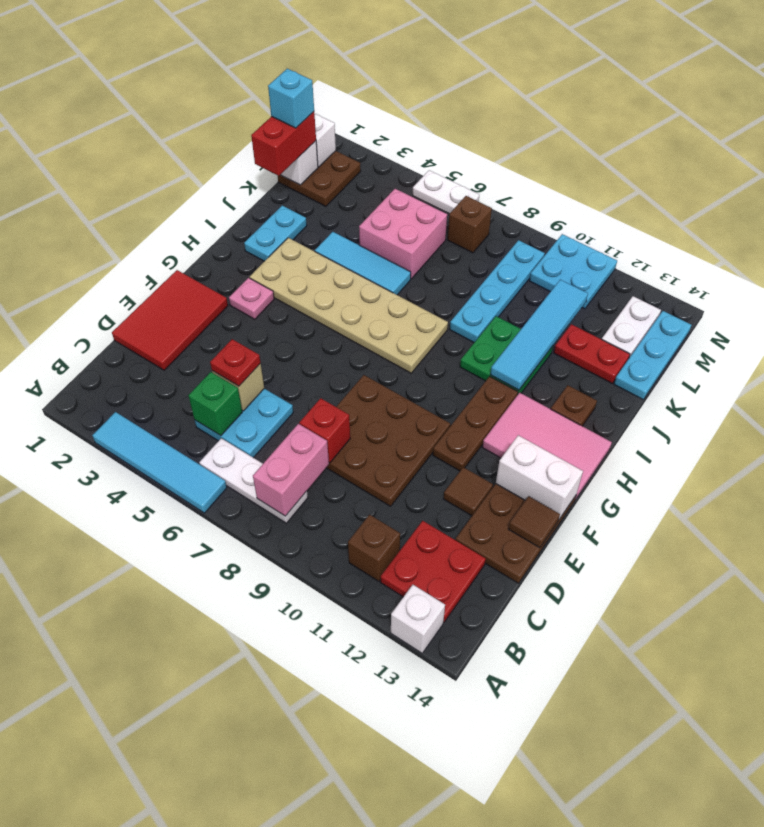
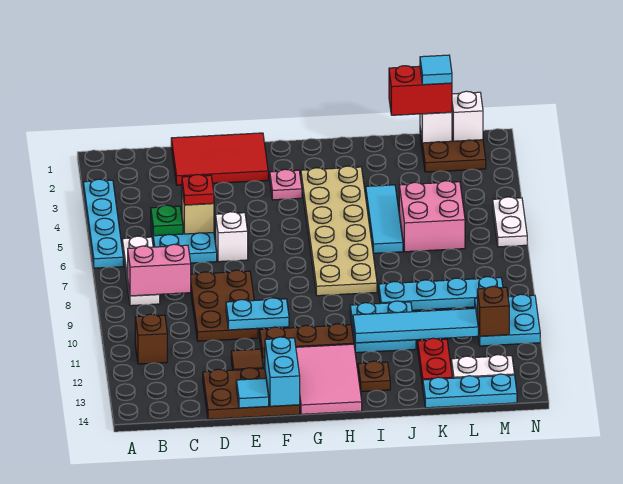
cyan tile A3:A6 level 1 -> cyan plate A3:A6 level 1
white brick A13 level 1 -> white brick E6 level 1
red plate B12:C13 level 1 -> none
green brick C5 level 2 -> green plate C5 level 2
brown plate D8:F10 level 1 -> brown plate D8:E10 level 1
red brick D8 level 2 -> none
brown tile E14 level 2 -> cyan tile E14 level 2
white brick F13:F14 level 2 -> cyan brick F13:F14 level 2
cyan plate I2:J2 level 1 -> cyan plate E10:F10 level 2
green plate I10:J11 level 1 -> cyan plate I10:J11 level 1
cyan brick L1 level 4 -> cyan tile L1 level 4
brown brick M7 level 1 -> brown brick M11 level 2

